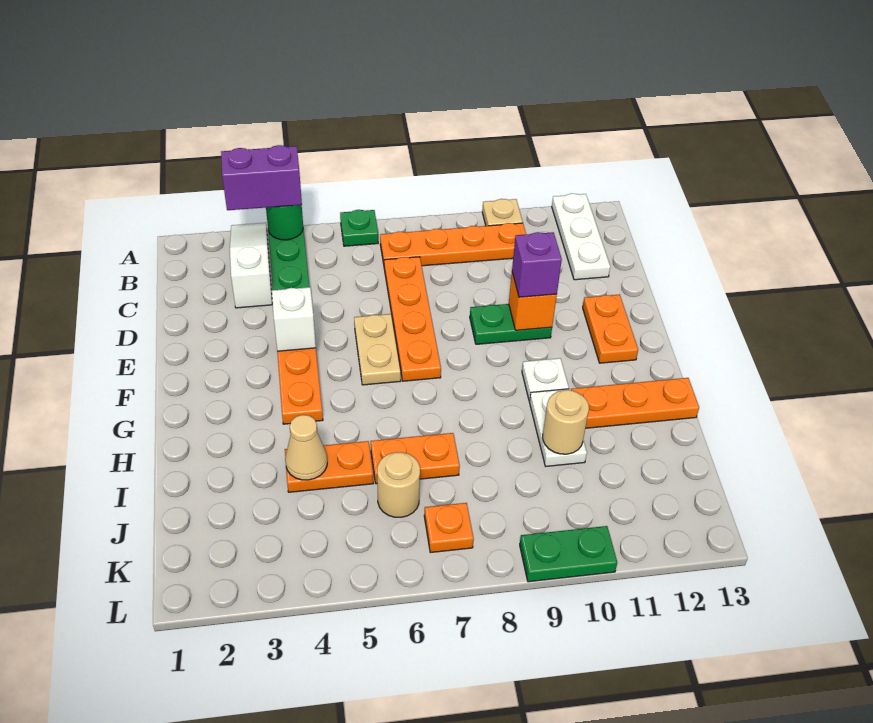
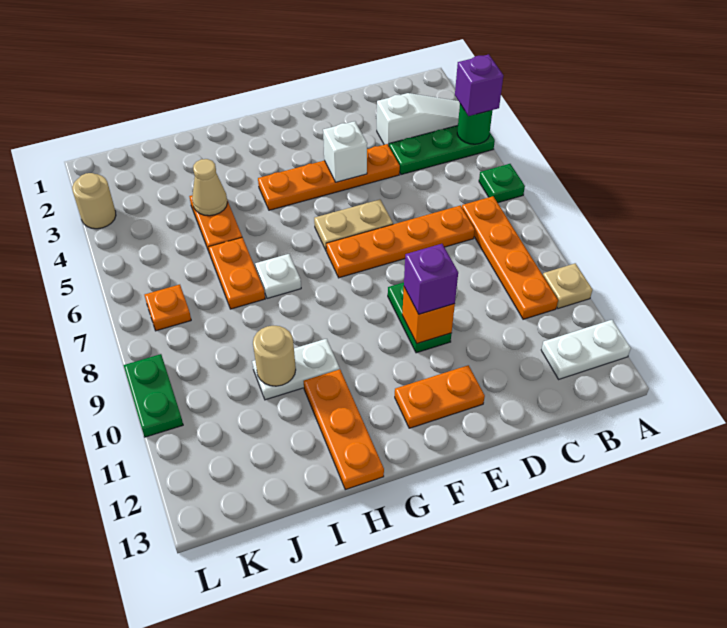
purple brick A3:A4 level 3 -> purple brick A4 level 3
white plate A12:C12 level 1 -> white plate A12:B12 level 1
white plate G10 level 1 -> white plate H7 level 1
tan round brick J6 level 1 -> tan round brick L3 level 1

